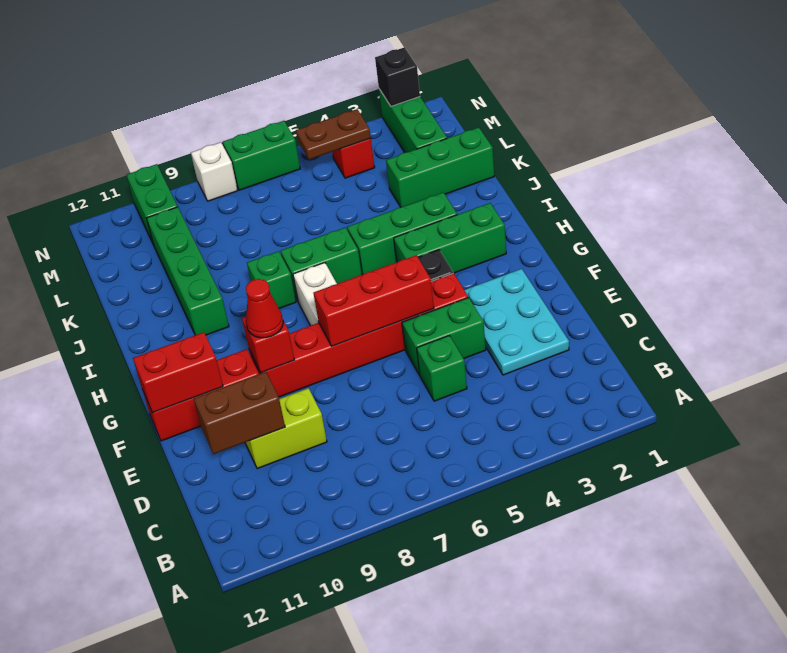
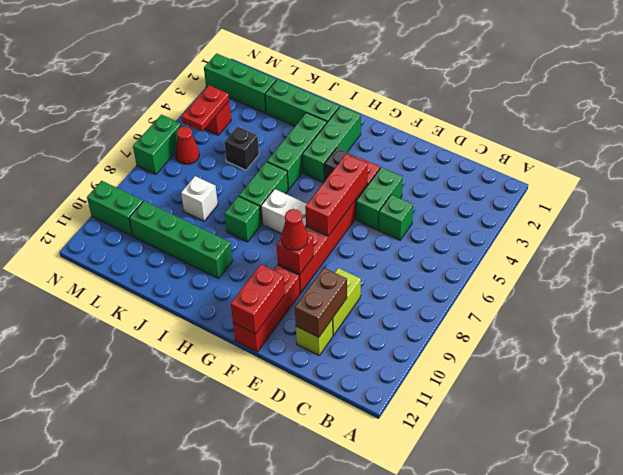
cyan plate D2:F3 level 1 -> none
none -> lime brick D11 level 1
green brick K1:K3 level 1 -> green brick I2:K2 level 1
brown plate M4:M5 level 2 -> red plate M4:M5 level 2
none -> red cone M6 level 1
black brick N2 level 2 -> black brick K5 level 1
white brick N8 level 1 -> white brick K8 level 1

